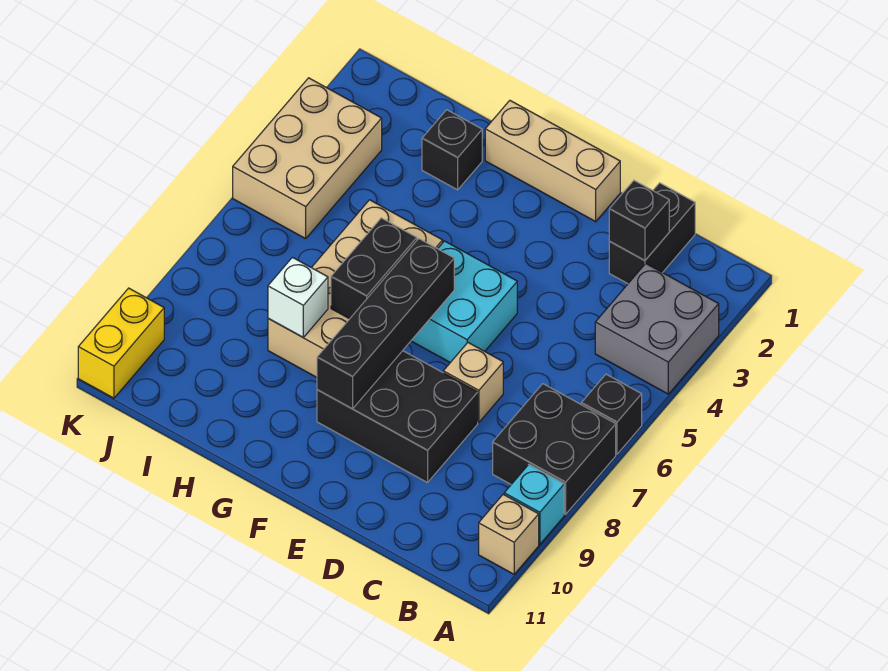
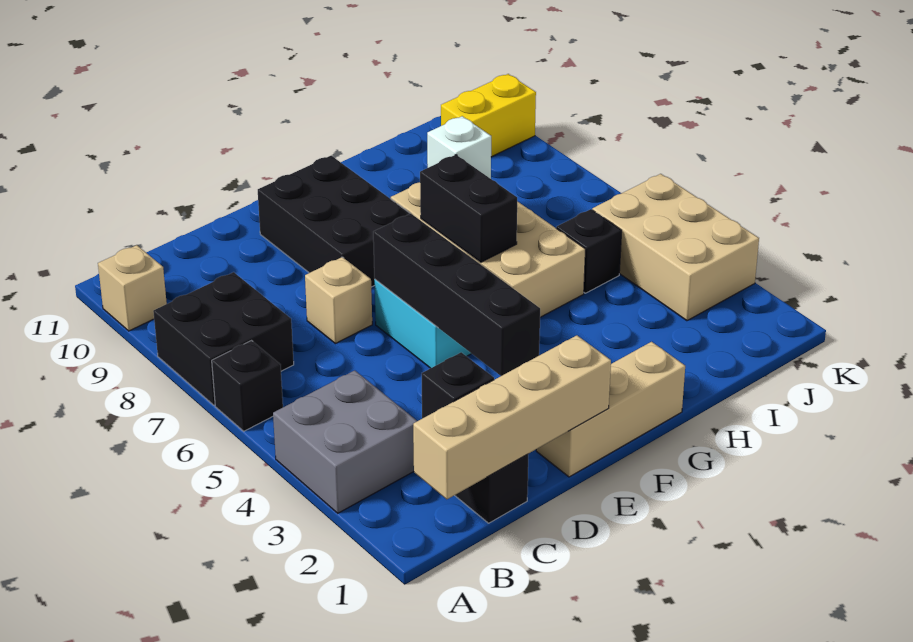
cyan brick A9 level 1 -> none
none -> tan brick B1:E1 level 2
black brick D8:F9 level 1 -> black brick E8:F10 level 1
black brick F6:F9 level 2 -> black brick E3:E6 level 2
black brick H2 level 1 -> black brick I5 level 1
yellow brick K10:K11 level 1 -> yellow brick J10:K10 level 1

